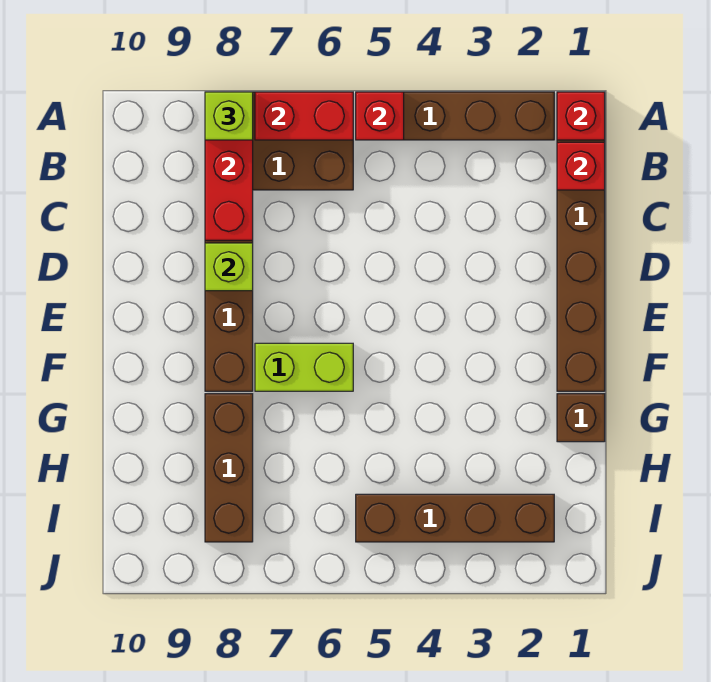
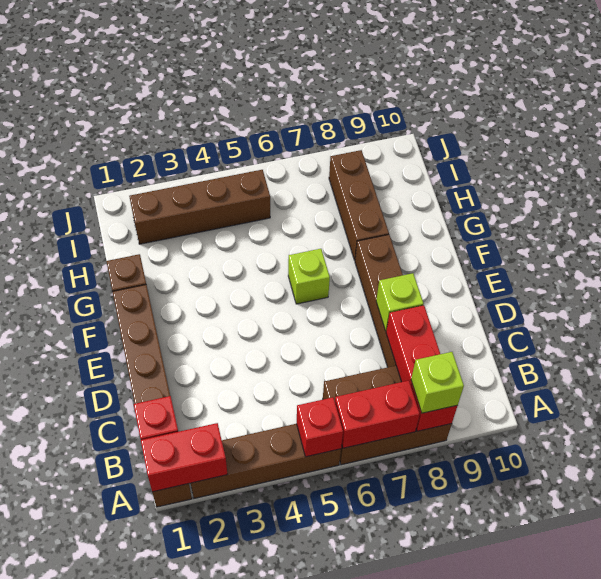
red brick A1 level 2 -> red brick A1:A2 level 2
lime brick F6:F7 level 1 -> lime brick F6 level 1

